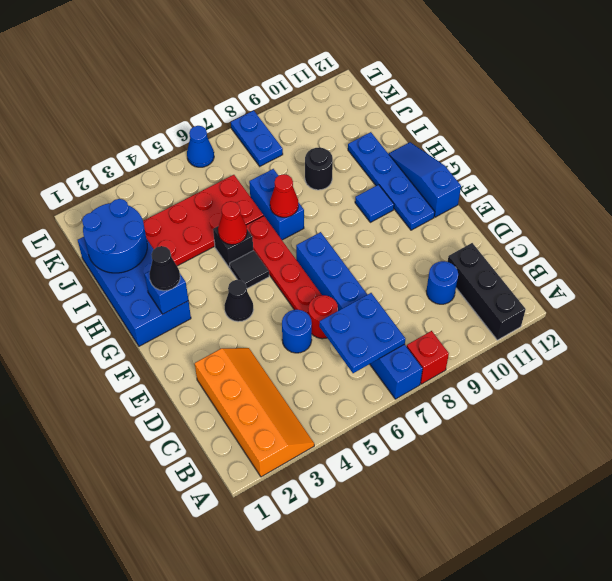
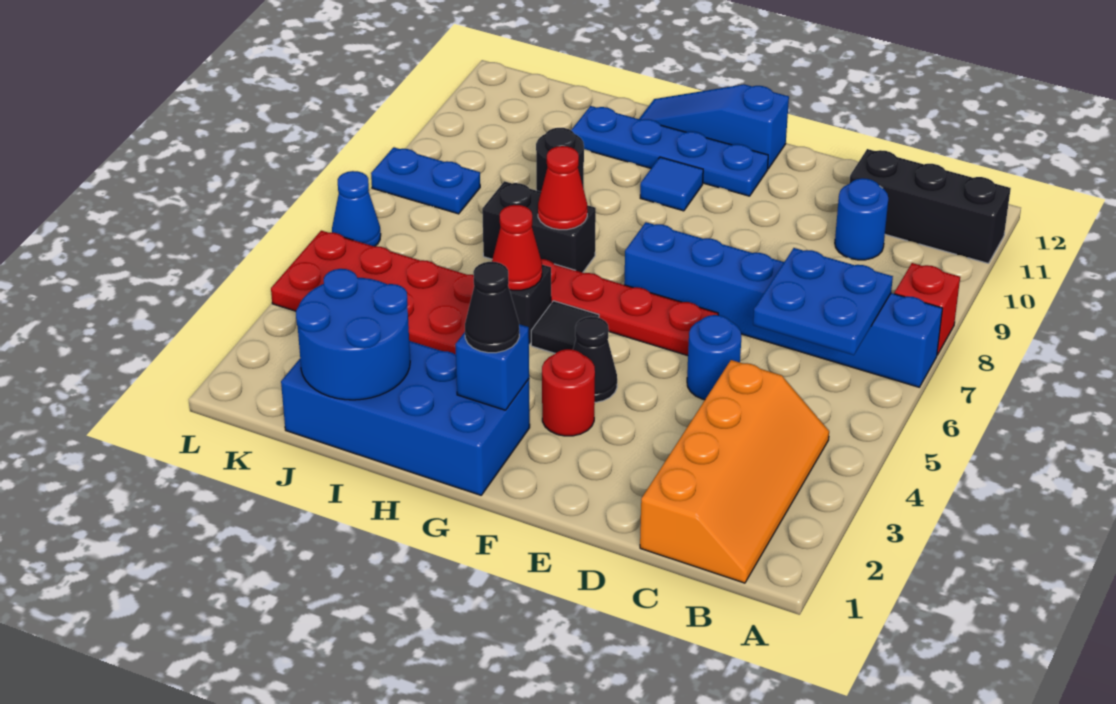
orange slope A2:D3 level 1 top 2 -> orange slope B1:C4 level 1 top C
red round brick D6 level 1 -> red round brick F3 level 1
blue brick H7:I7 level 1 -> black brick H7:I7 level 1
red plate I3:J6 level 1 -> red plate I4:L5 level 1

